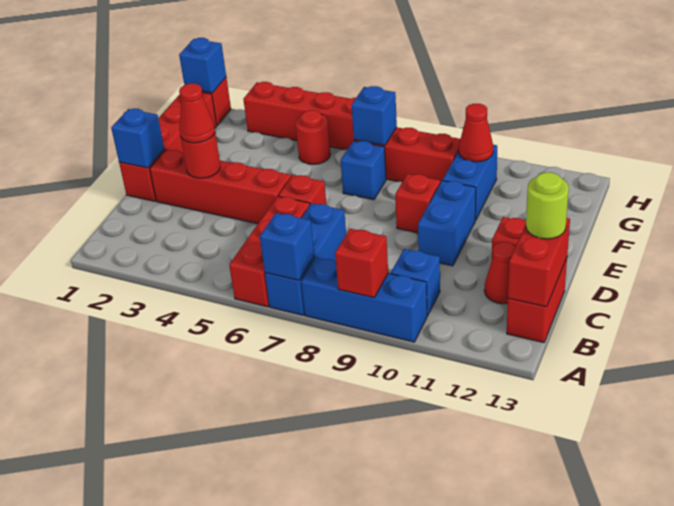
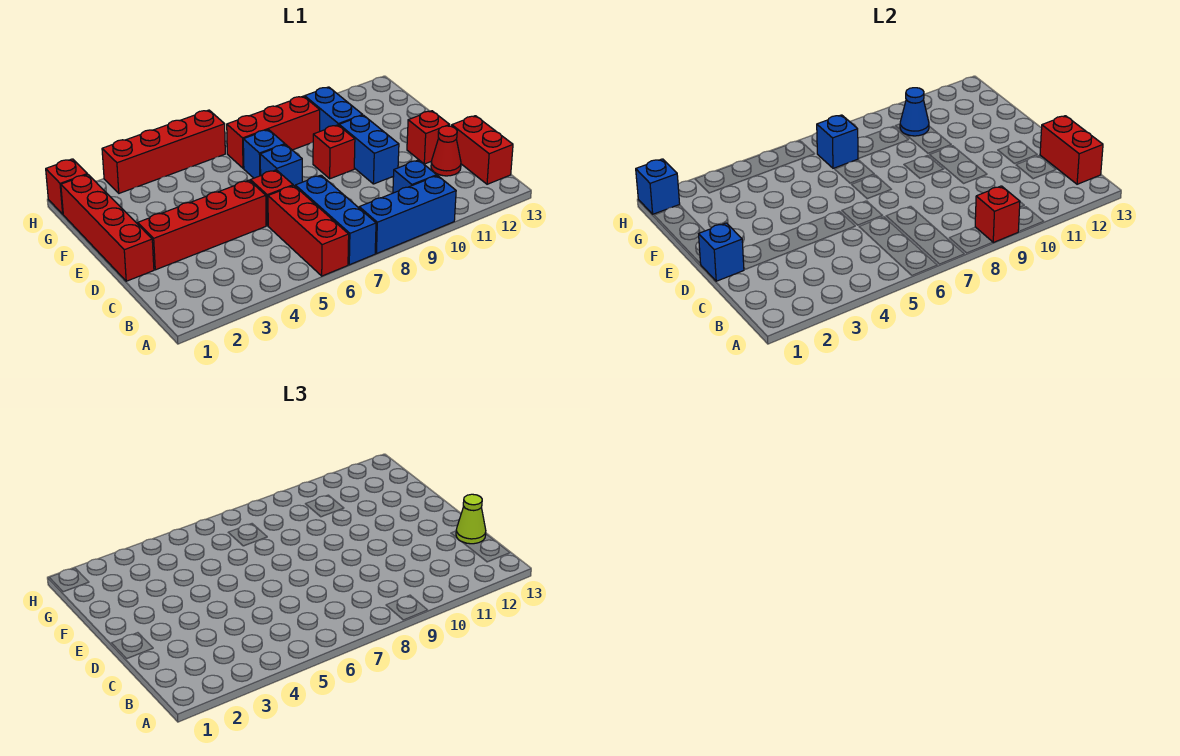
blue brick A7 level 2 -> blue brick E7 level 1
lime round brick C13 level 3 -> lime cone C13 level 3
red round brick D3 level 2 -> none
red cone D3 level 3 -> none
red round brick G5 level 1 -> none
red cone G10 level 2 -> blue cone G10 level 2

